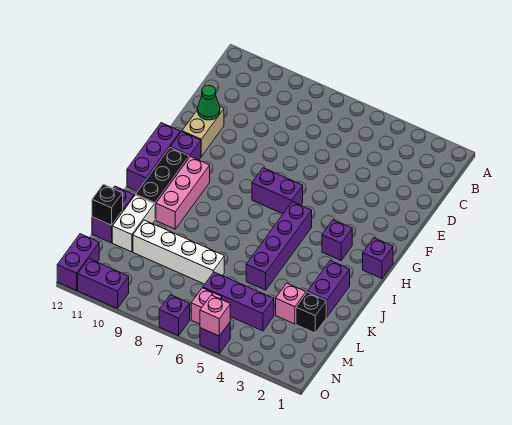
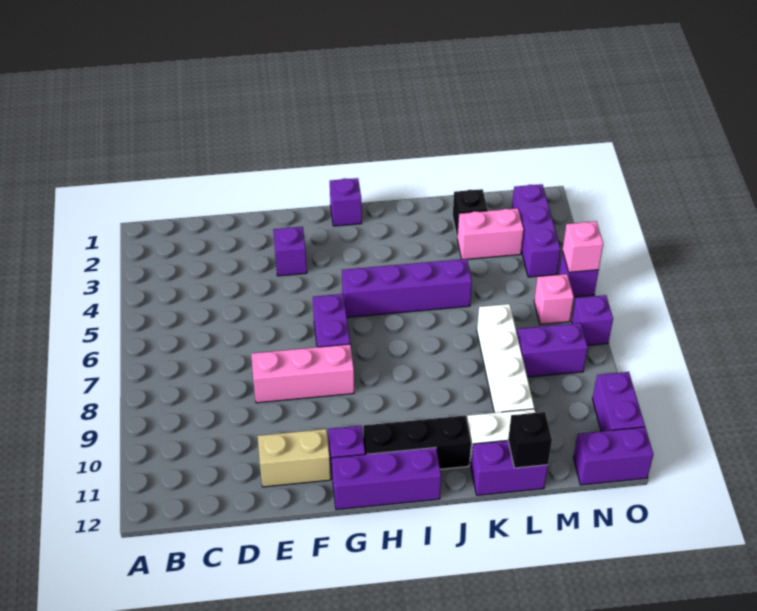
green cone E11 level 2 -> none
purple brick H3 level 1 -> purple brick F3 level 1
pink brick H10:J10 level 1 -> pink brick E8:G8 level 1
purple brick J2:K2 level 1 -> purple brick M8:N8 level 1
pink brick L3 level 1 -> pink brick L3:M3 level 1
purple brick M4:M6 level 1 -> purple brick N2:N4 level 1

